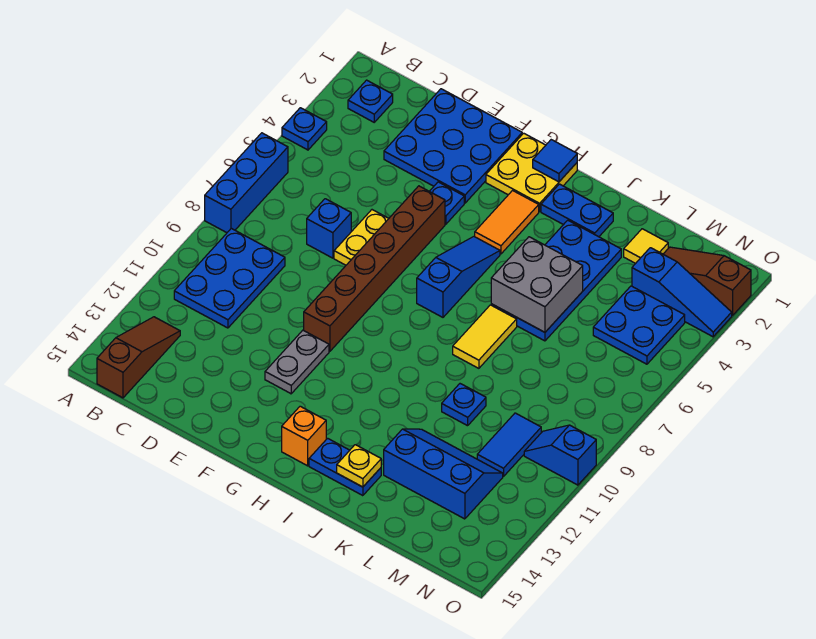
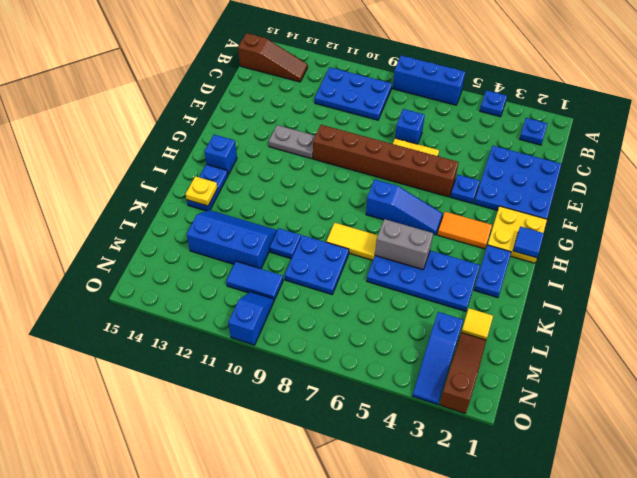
orange brick H14 level 1 -> blue brick H14 level 1
grey brick J5:K6 level 2 -> grey brick J5:J6 level 2
blue slope K12:M13 level 1 top 13 -> blue slope K11:L13 level 1 top L
blue plate M4:N5 level 1 -> blue plate K8:L9 level 1

